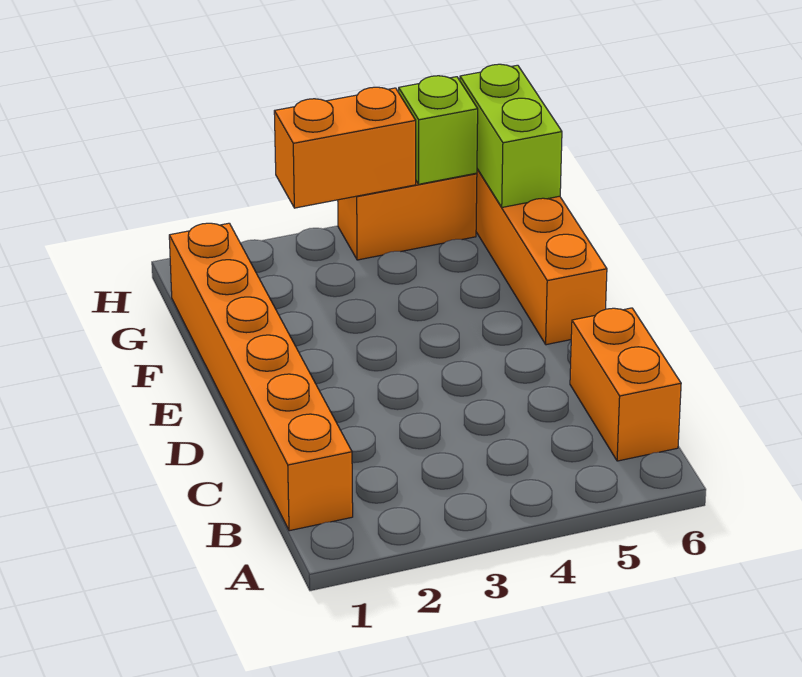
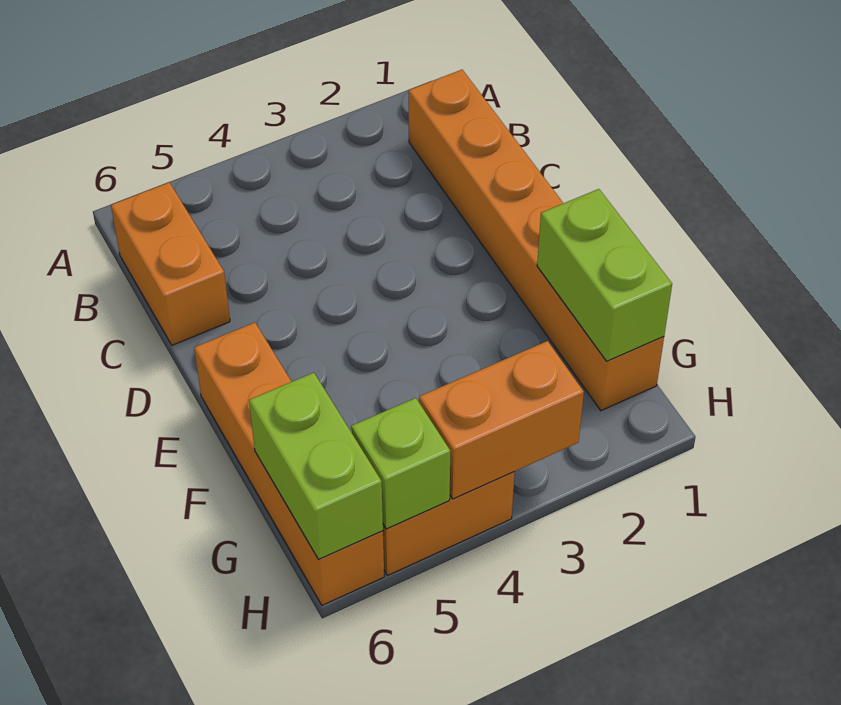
none -> lime brick F1:G1 level 2

